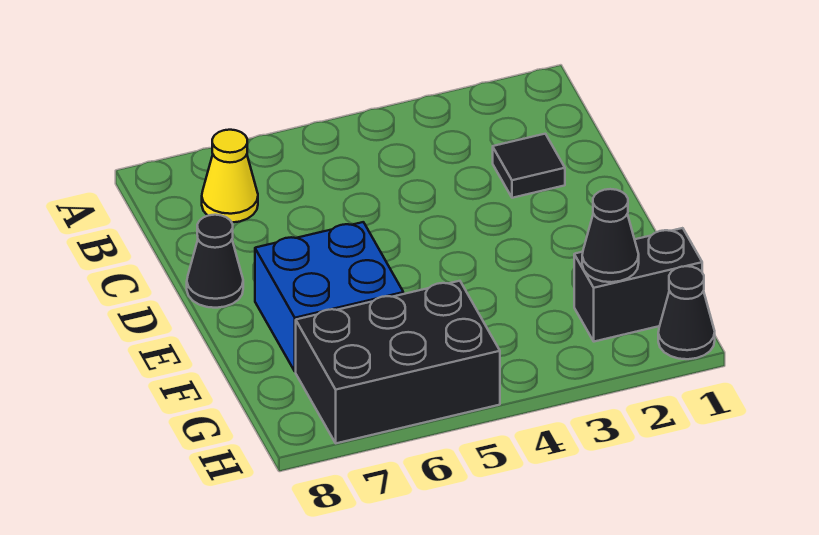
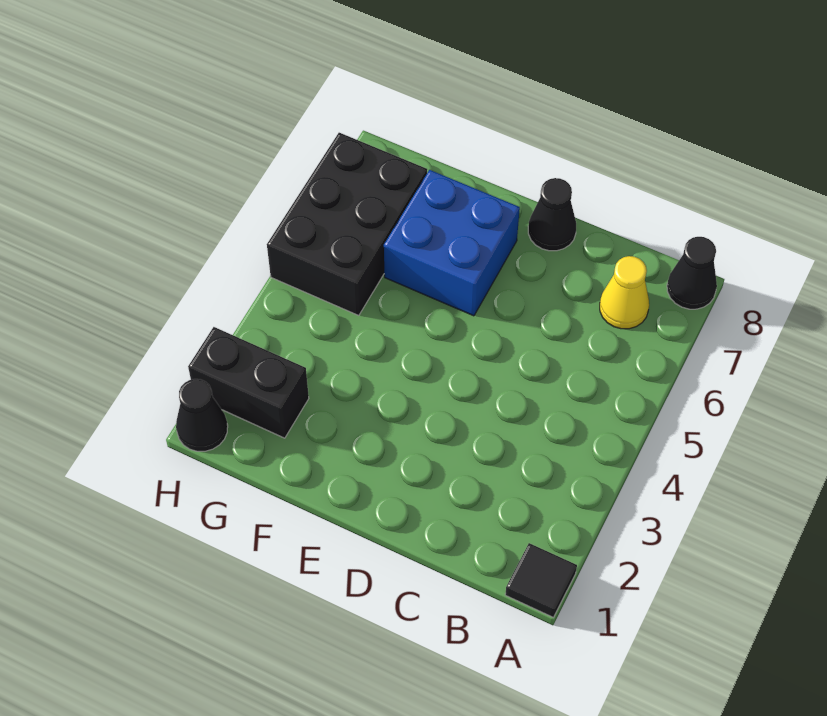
black tile C2 level 1 -> black tile A1 level 1
black brick G1:G2 level 1 -> black brick G2:H2 level 1
black cone G2 level 2 -> black cone A8 level 1

